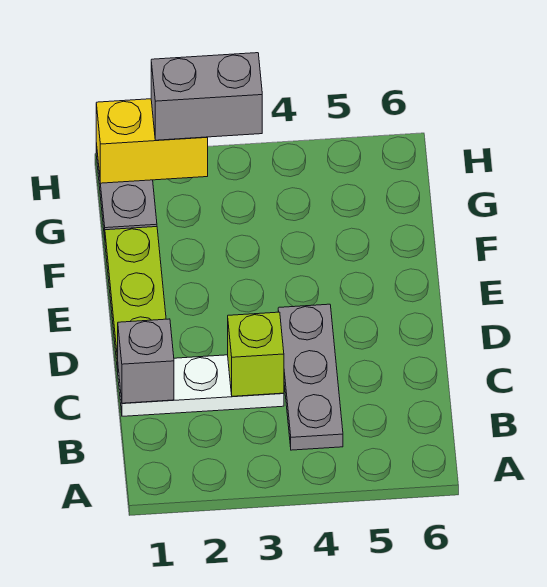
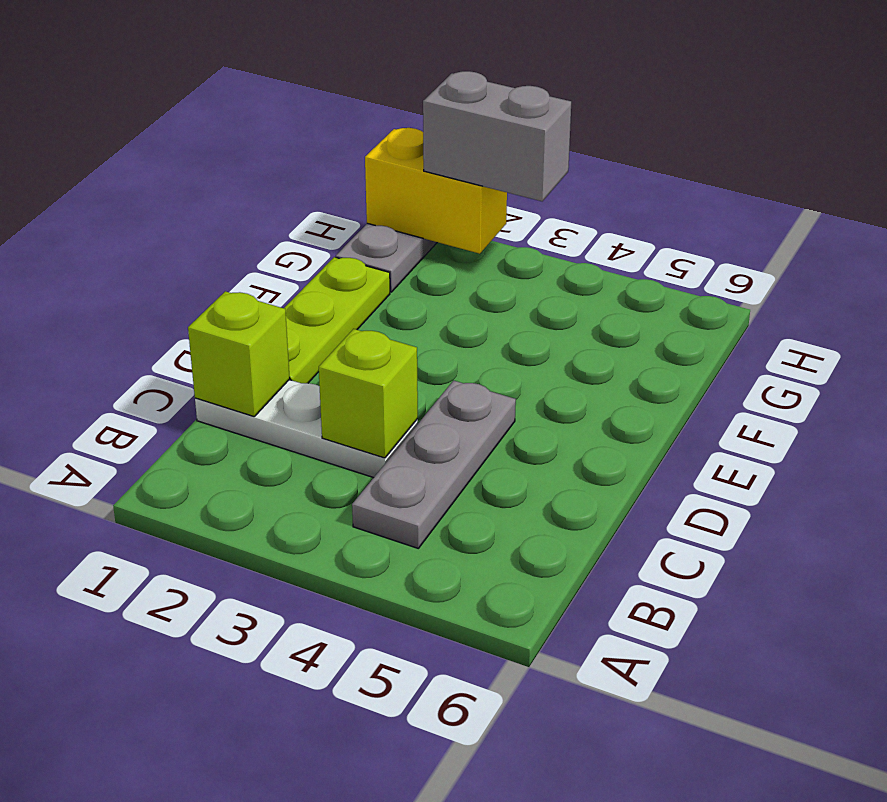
grey brick C1 level 2 -> lime brick C1 level 2

